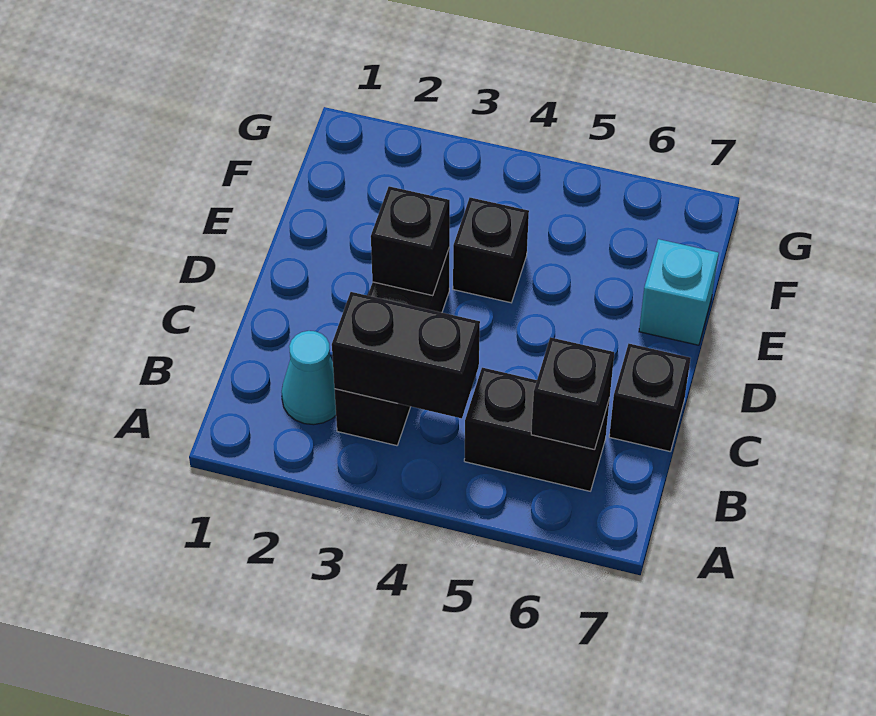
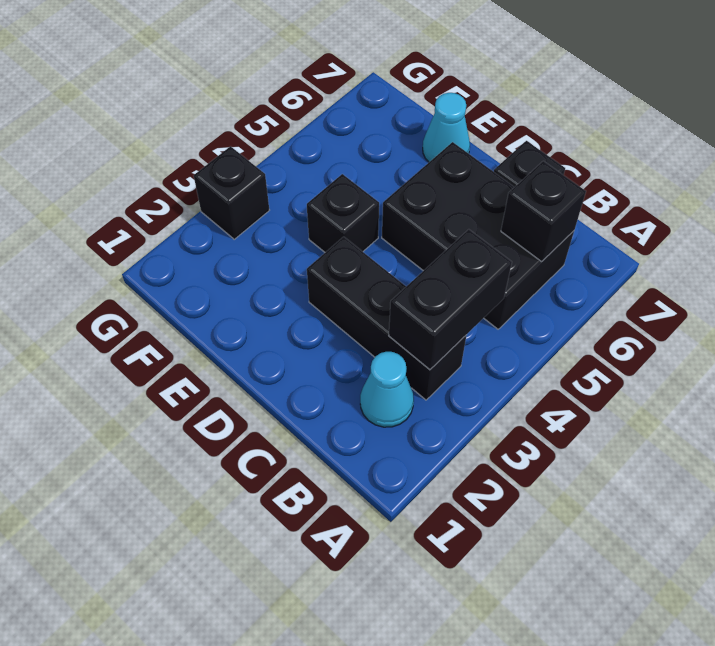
black brick B5:B6 level 1 -> black brick B5:D6 level 1
black brick D3 level 2 -> black brick G3 level 1
cyan brick E7 level 1 -> cyan cone E7 level 1

